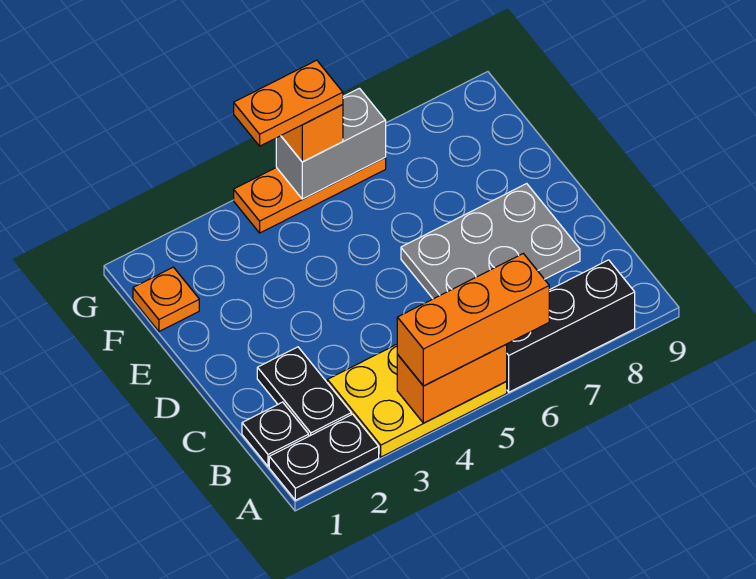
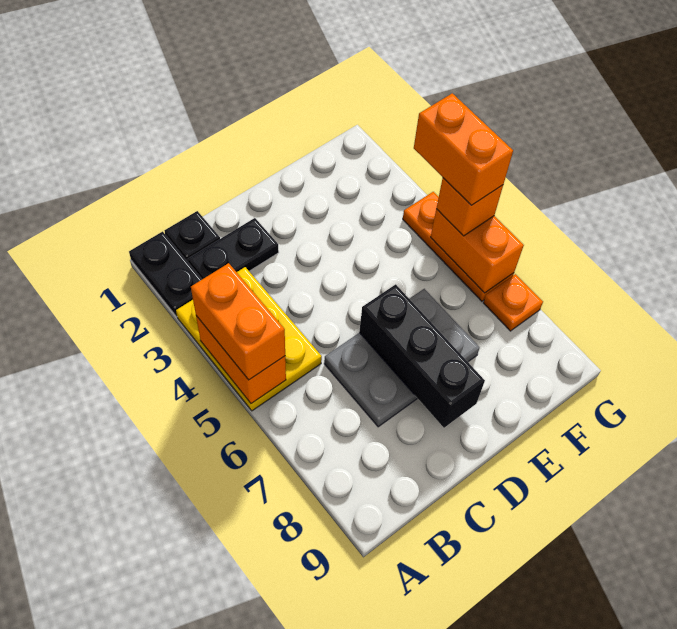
orange brick A4:A6 level 3 -> orange brick A4:A5 level 3
black brick A6:A8 level 1 -> black brick D6:D8 level 2
grey plate C6:D8 level 1 -> grey plate C6:E7 level 1
orange plate F1 level 1 -> orange plate G7 level 1
orange plate G4:G5 level 4 -> orange brick G4:G5 level 4
grey brick G5:G6 level 2 -> orange brick G5:G6 level 2

